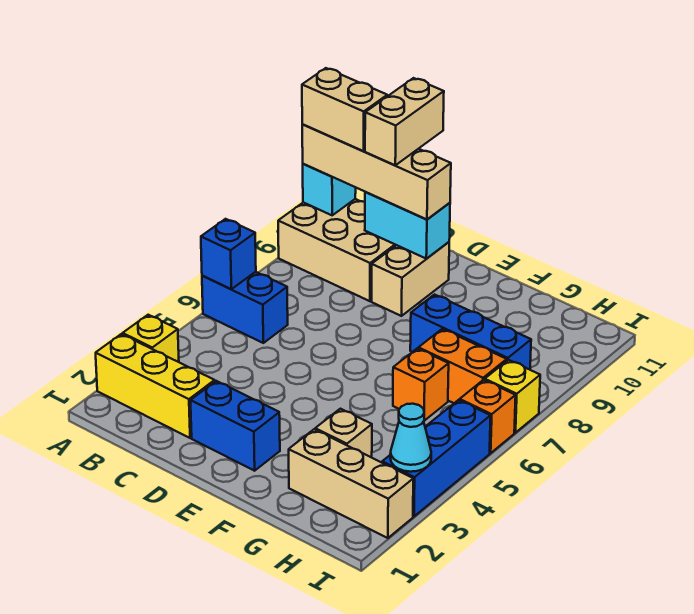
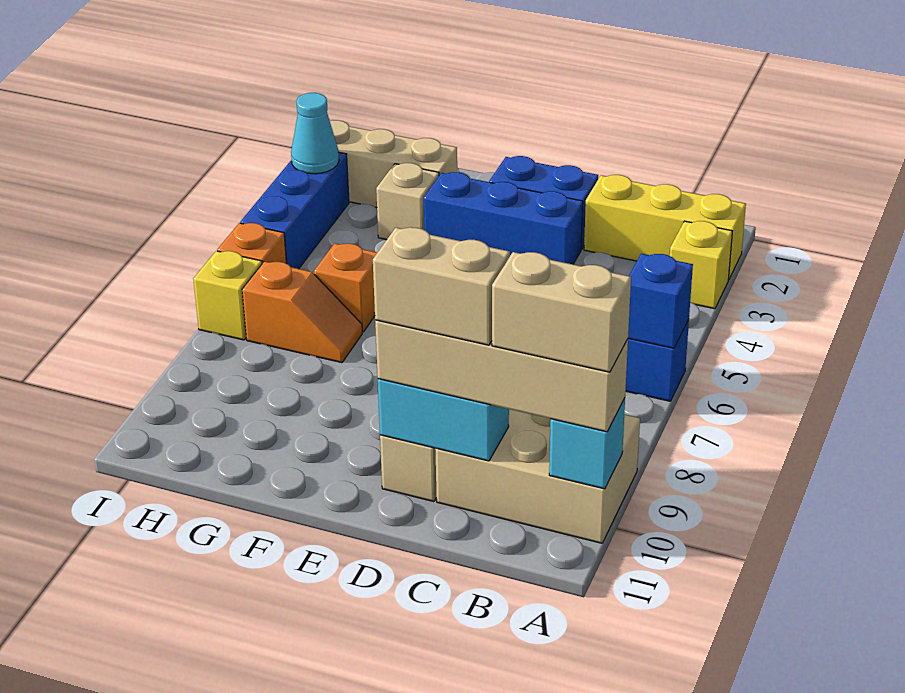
tan brick C10:C11 level 4 -> tan brick C10:D10 level 4
blue brick F8:H8 level 1 -> blue brick D3:F3 level 1
orange brick G7:H7 level 1 -> orange slope G7:H7 level 1 top H

